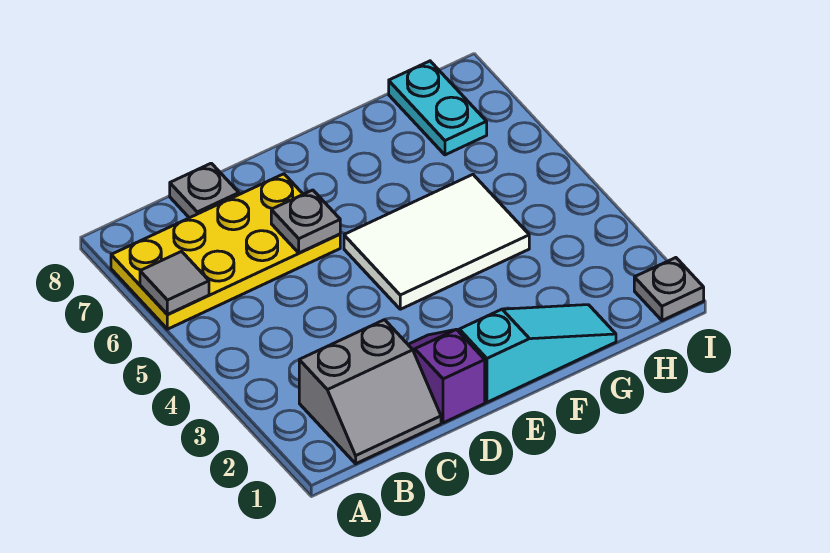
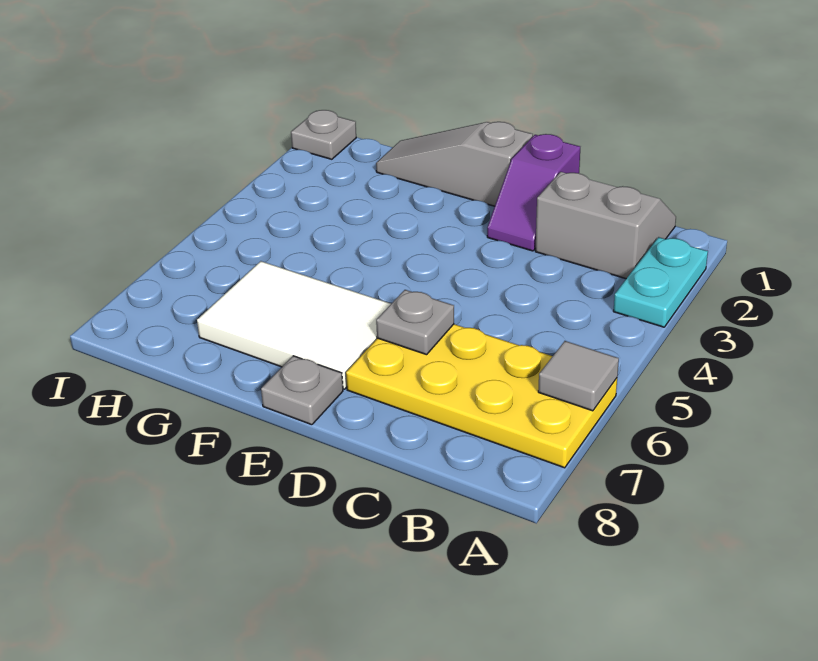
grey plate C8 level 1 -> grey plate E8 level 1
cyan slope E1:G1 level 1 top E -> grey slope E1:G1 level 1 top E
white tile E4:G5 level 1 -> white tile E6:G7 level 1
cyan plate H7:H8 level 1 -> cyan plate A2:A3 level 1

